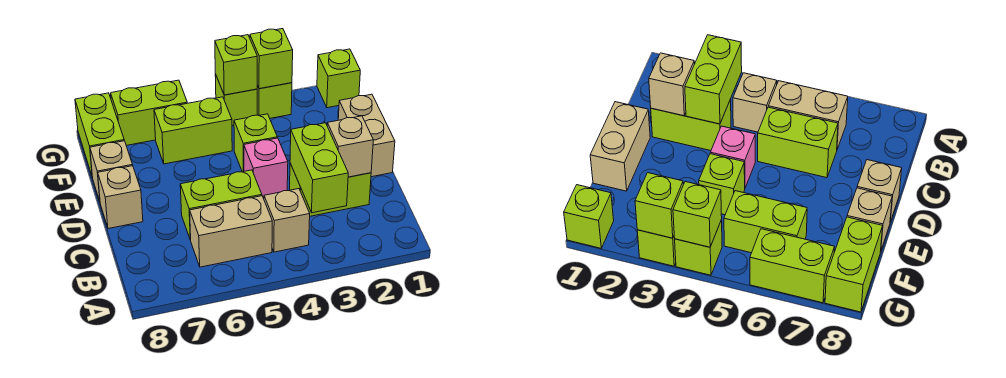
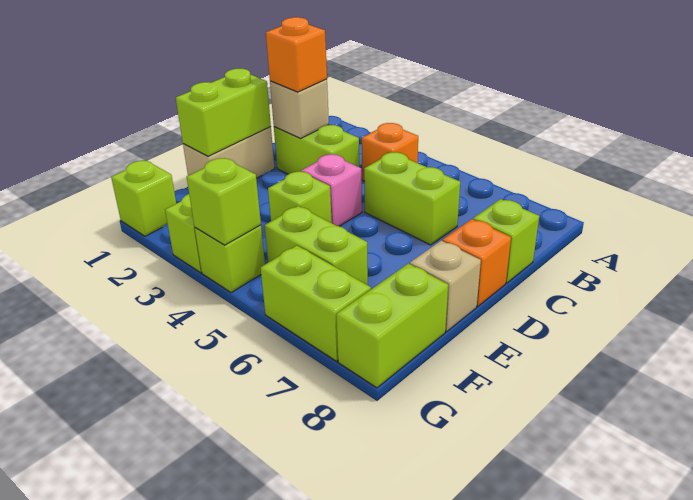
lime brick B3:C3 level 2 -> lime brick D1:E1 level 2
tan brick B4 level 1 -> orange brick B4 level 1
tan brick B5:B6 level 1 -> none
none -> orange brick C2 level 3
tan brick D8 level 1 -> orange brick D8 level 1
lime brick G3 level 2 -> lime brick C8 level 1

